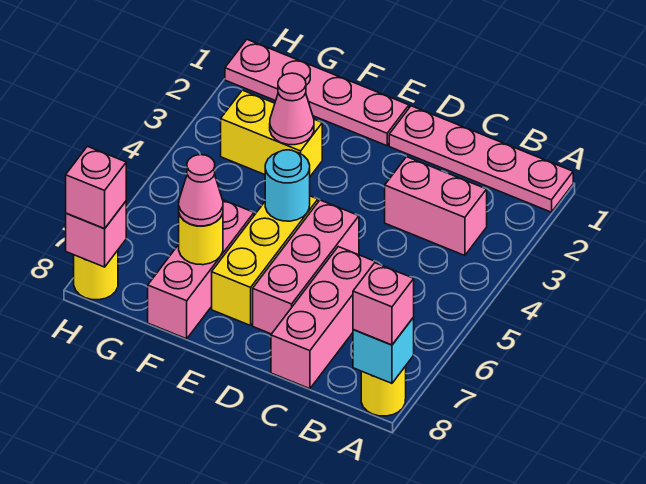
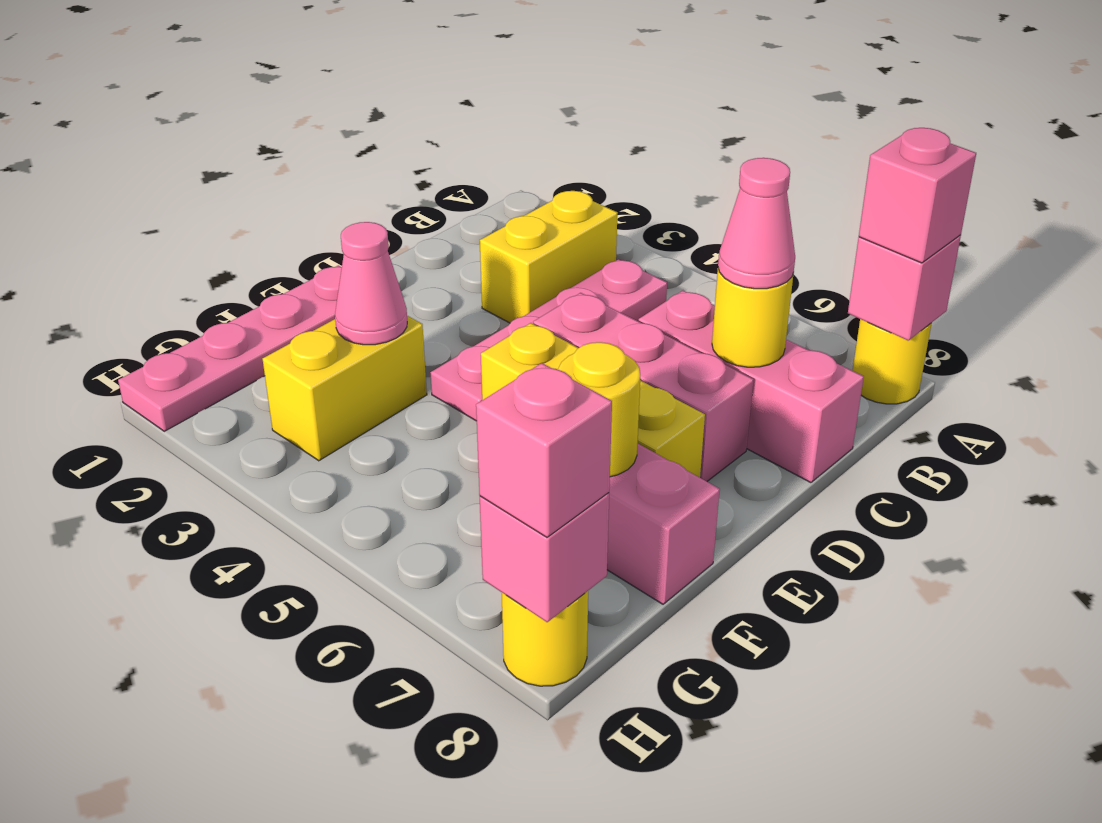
pink plate A1:D1 level 1 -> pink plate B4:E4 level 1
cyan brick A8 level 2 -> pink brick A8 level 2
pink brick B3:C3 level 1 -> yellow brick B3:C3 level 1
none -> yellow round brick C7 level 2
cyan round brick E5 level 2 -> none
pink cone F7 level 3 -> pink cone C7 level 3

